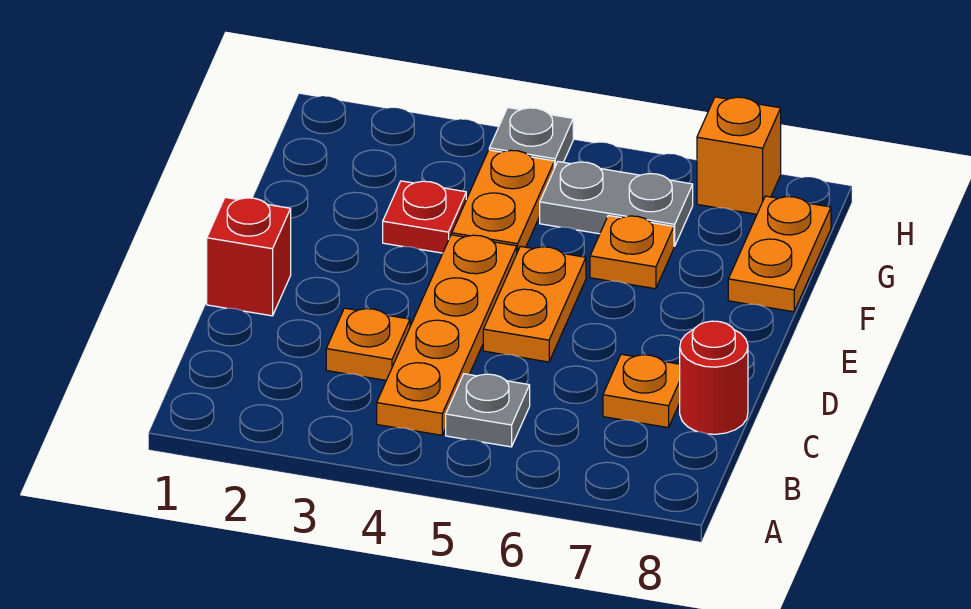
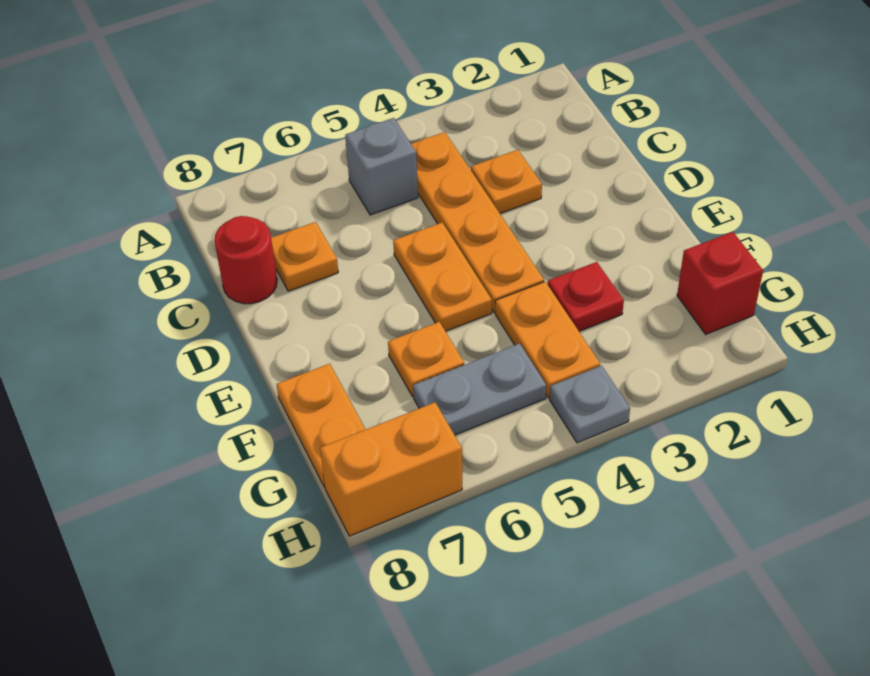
grey plate B5 level 1 -> grey brick B5 level 1
red brick D1 level 1 -> red brick G1 level 1
orange brick H7 level 1 -> orange brick H7:H8 level 1

